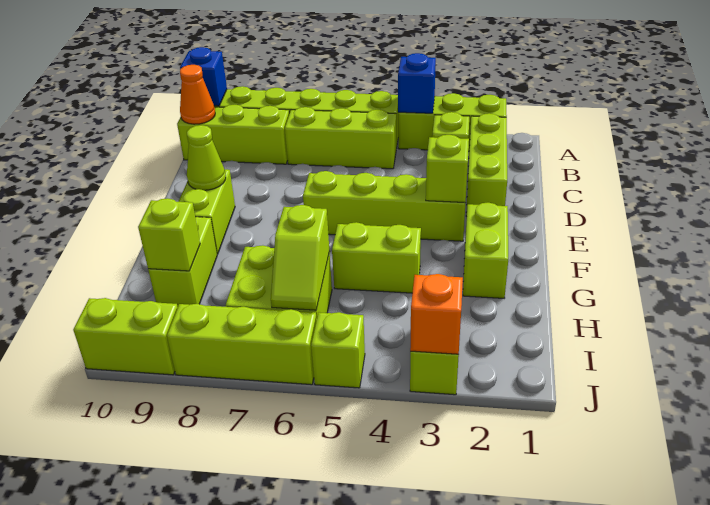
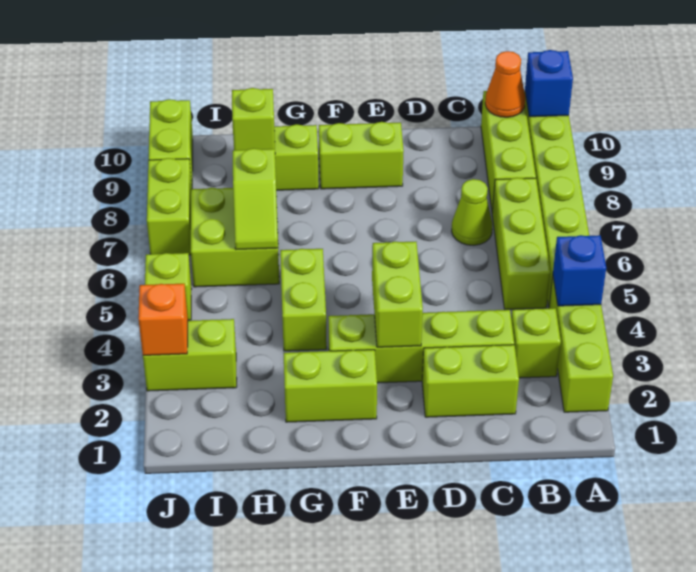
lime brick B2:D2 level 1 -> lime brick C2:D2 level 1
lime brick E3:E6 level 1 -> lime brick C3:F3 level 1
lime brick E3 level 2 -> lime brick E3:E4 level 2
lime cone E9 level 2 -> lime cone C7 level 1
lime slope H6:I6 level 2 top H -> lime slope H6:H7 level 2 top 7
lime brick J6:J8 level 1 -> lime brick J7:J8 level 1

